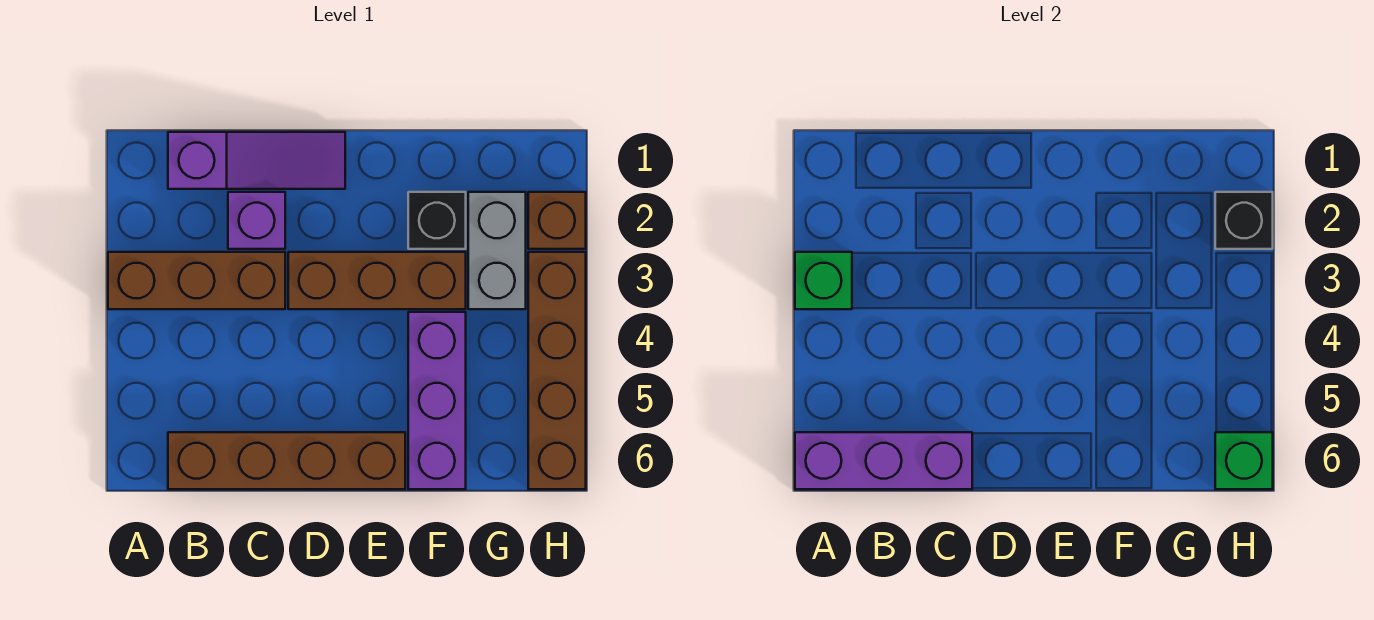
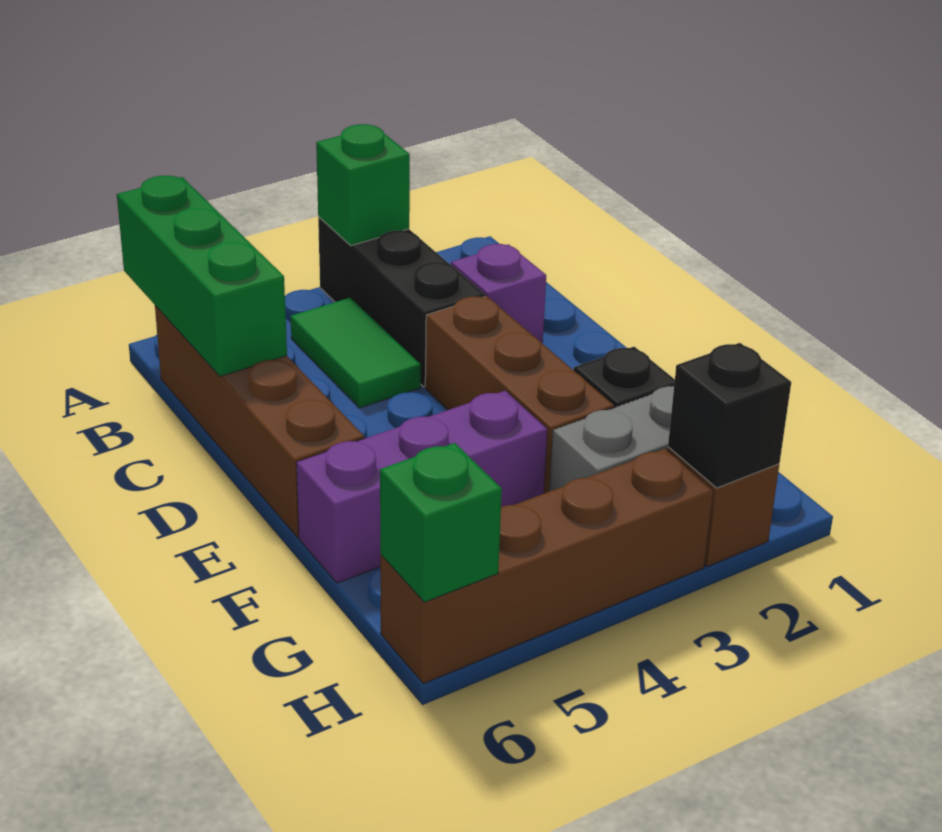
brown brick A3:C3 level 1 -> black brick A3:C3 level 1
purple brick A6:C6 level 2 -> green brick A6:C6 level 2
purple slope B1:D1 level 1 top B -> none
none -> green tile B4:C4 level 1

